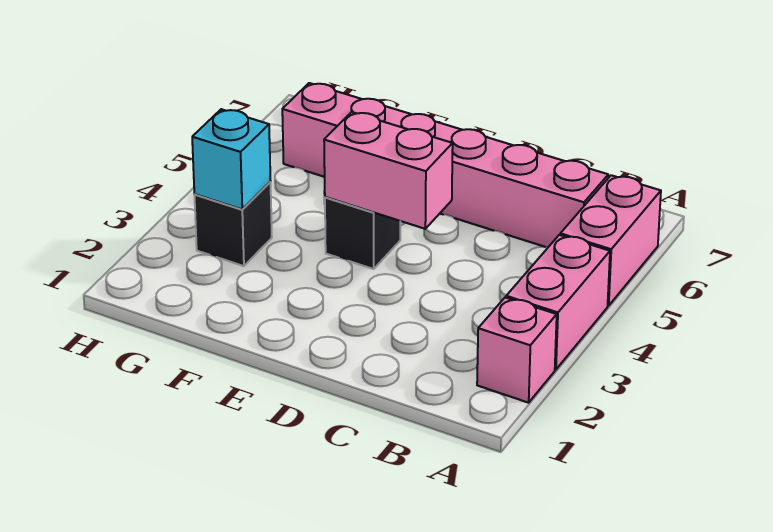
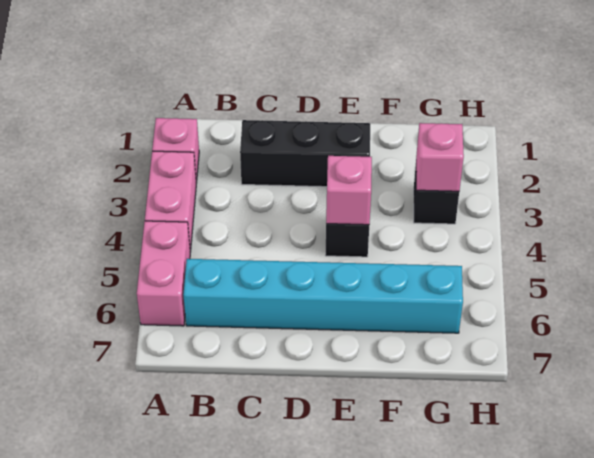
pink brick B6:G6 level 1 -> cyan brick B6:G6 level 1
none -> black brick C2:E2 level 1
pink brick D4:E4 level 2 -> pink brick E4 level 2
cyan brick G3 level 2 -> pink brick G3 level 2

